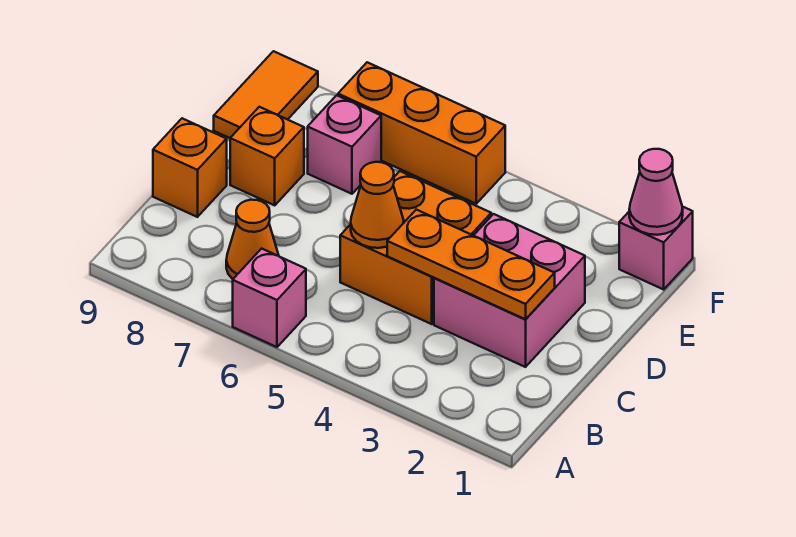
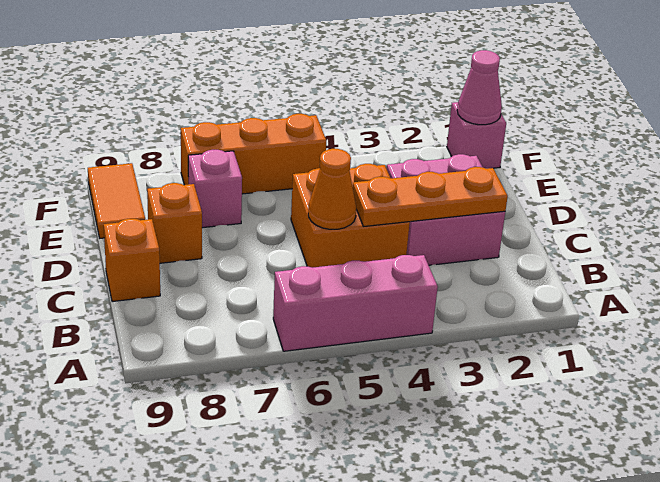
pink brick A6 level 1 -> pink brick A4:A6 level 1
orange cone B7 level 1 -> none

